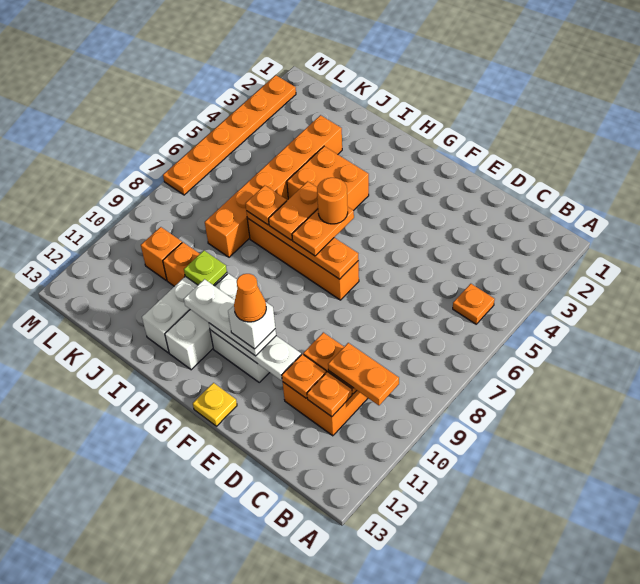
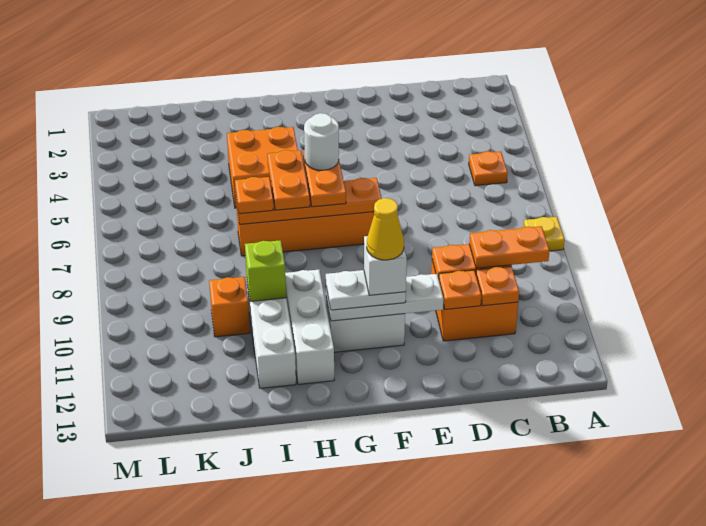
white plate F11:H11 level 3 -> white plate F11:G11 level 3
orange cone F11 level 5 -> yellow cone F11 level 5
yellow plate F13 level 1 -> yellow plate A8 level 1
orange round brick G6 level 4 -> white round brick G6 level 4
lime plate I10 level 2 -> lime brick I10 level 2
orange brick J3:J8 level 1 -> none
orange brick K10 level 1 -> none
orange plate M2:M7 level 1 -> none

